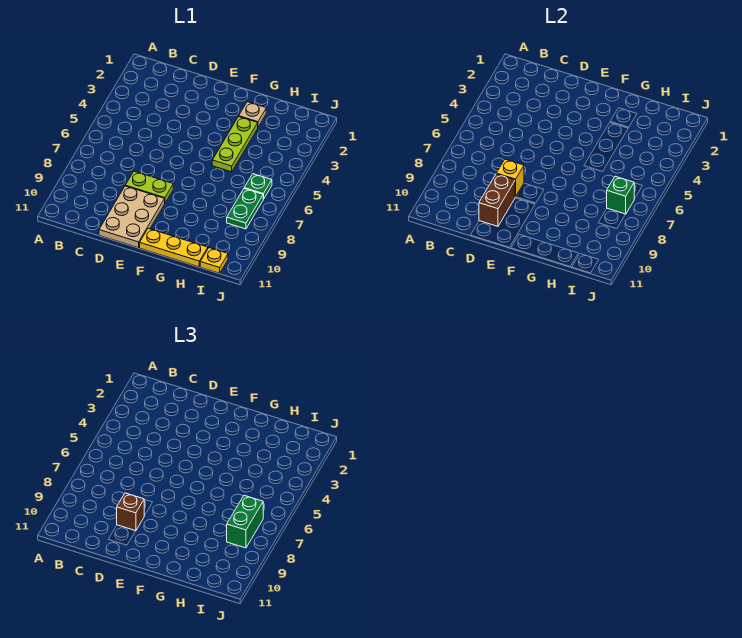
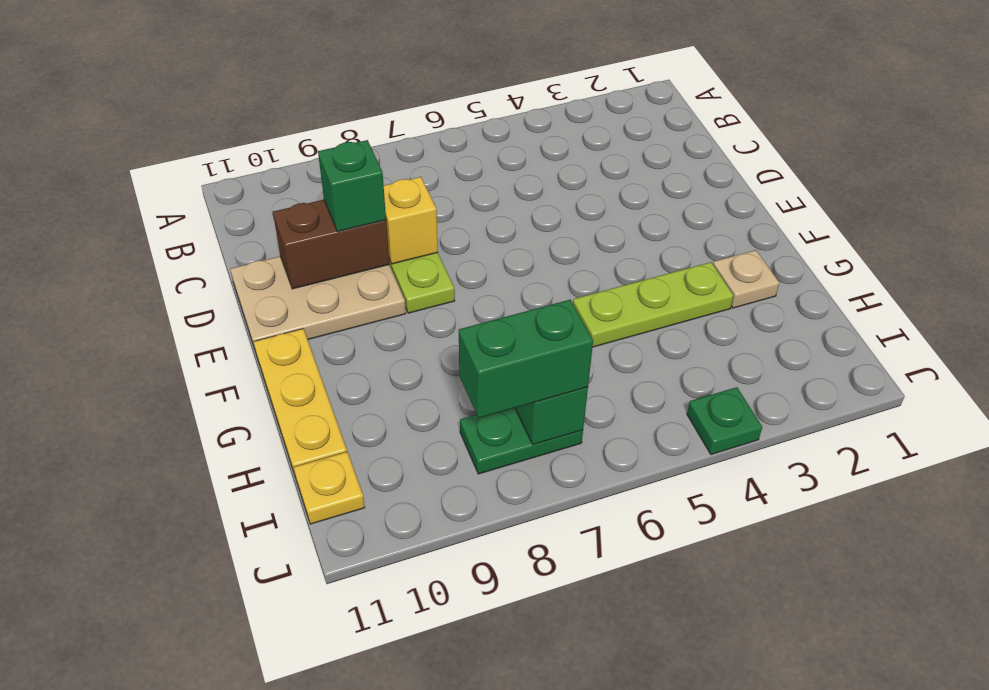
brown brick D9 level 3 -> green brick D9 level 3
green plate I6 level 1 -> green plate J4 level 1

